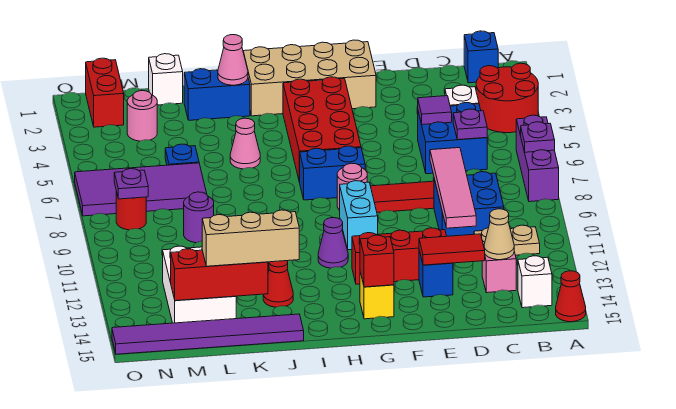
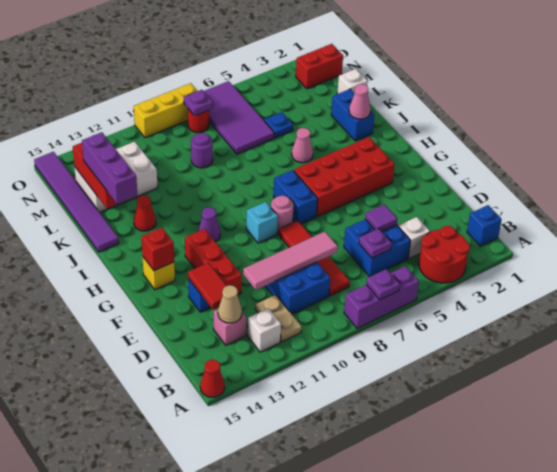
white brick B14 level 1 -> white brick B12 level 1
tan brick F1:I2 level 1 -> none
cyan brick G9:G10 level 1 -> cyan brick G9 level 1
tan brick J14:L14 level 3 -> purple brick J14:L14 level 3
pink round brick M3 level 1 -> none
none -> yellow brick O8:O10 level 1

